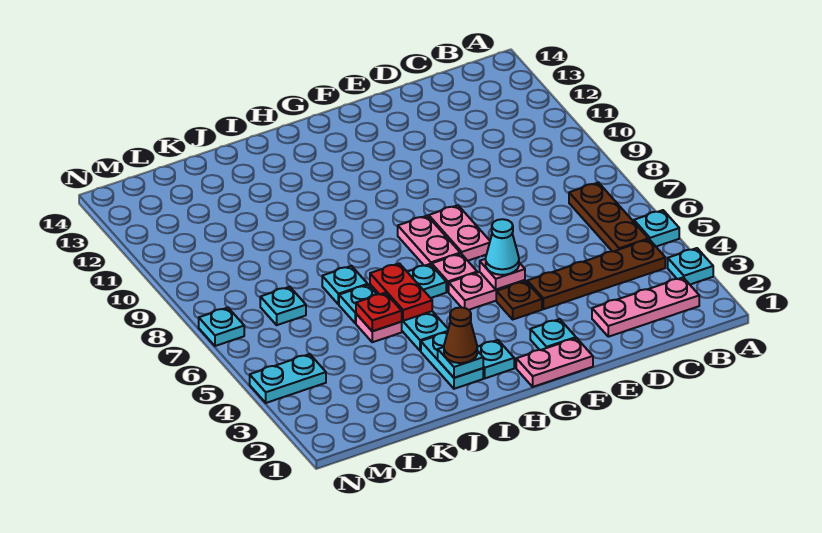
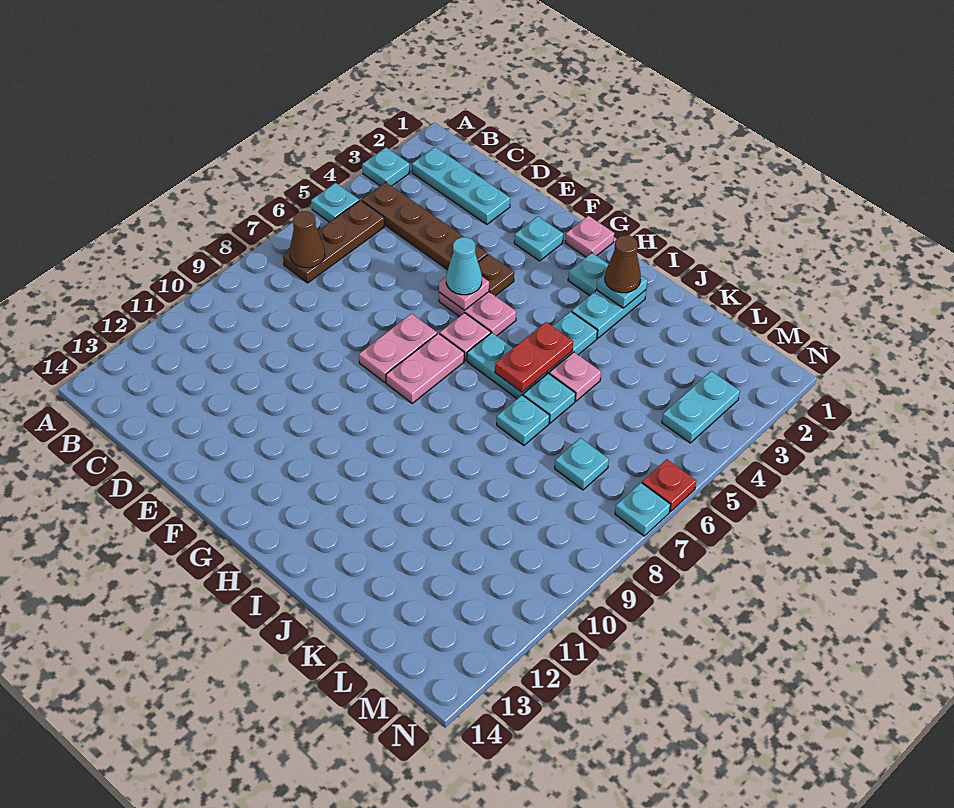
pink plate B2:D2 level 1 -> cyan plate B2:D2 level 1
none -> brown cone B7 level 2
pink plate F1:G1 level 1 -> pink plate G1 level 1
red plate J5 level 2 -> red plate N6 level 1
cyan plate M4:N4 level 1 -> cyan plate M3:M4 level 1

